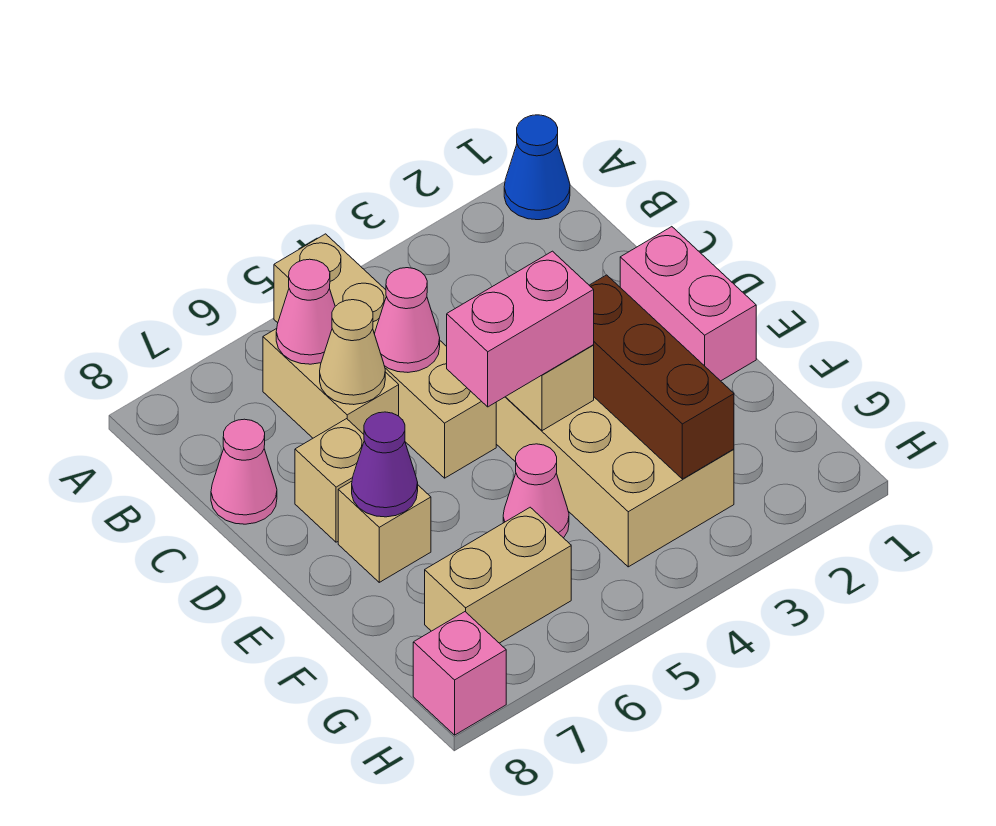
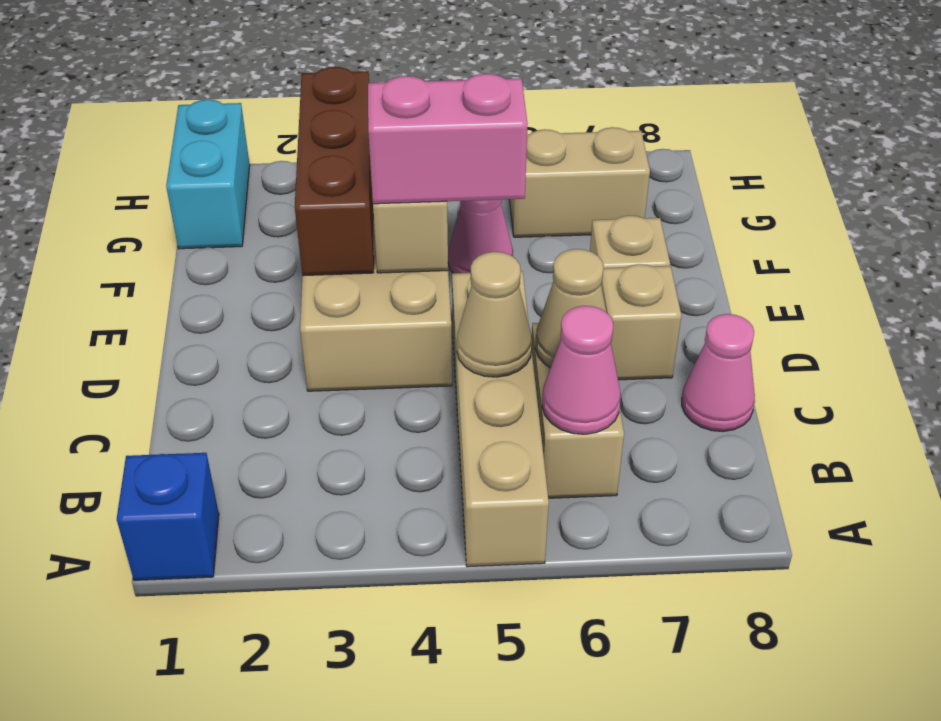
blue cone A1 level 1 -> blue brick A1 level 1
pink cone C5 level 2 -> tan cone C5 level 2
pink brick D1:E1 level 1 -> none
purple cone E7 level 2 -> none
none -> cyan brick G1:H1 level 1
pink brick H8 level 1 -> none

